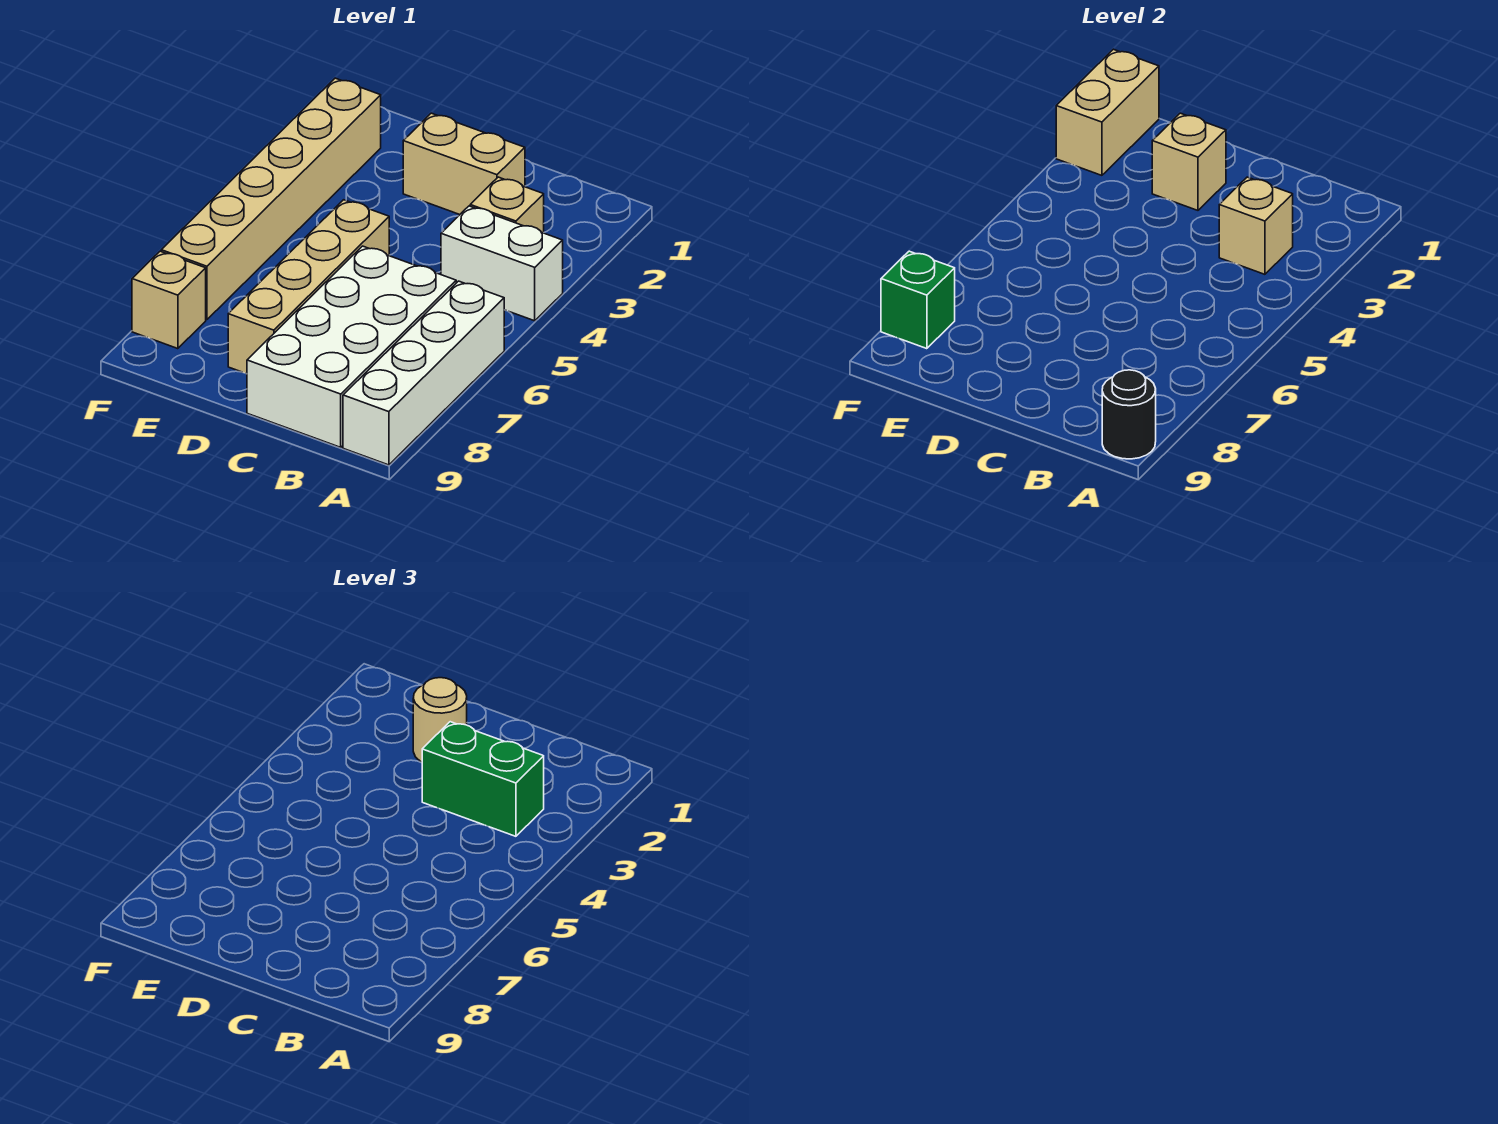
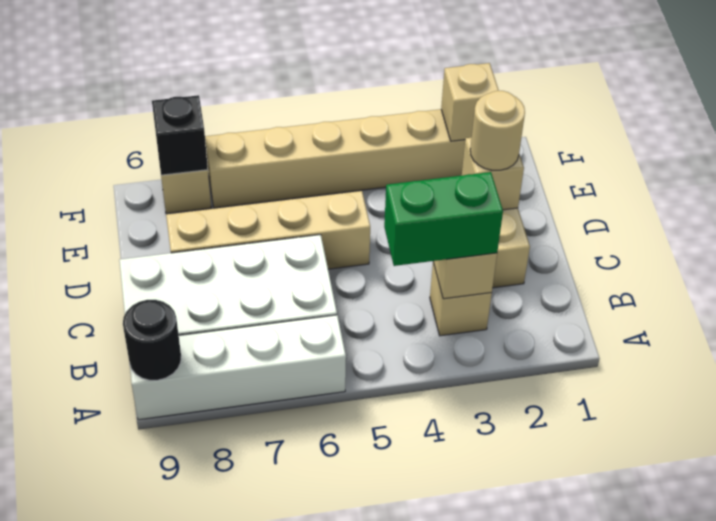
white brick A4:B4 level 1 -> none
green brick B3:C3 level 3 -> green brick B3:B4 level 3
tan brick F1:F2 level 2 -> tan brick F2 level 2
green brick F8 level 2 -> black brick F8 level 2

